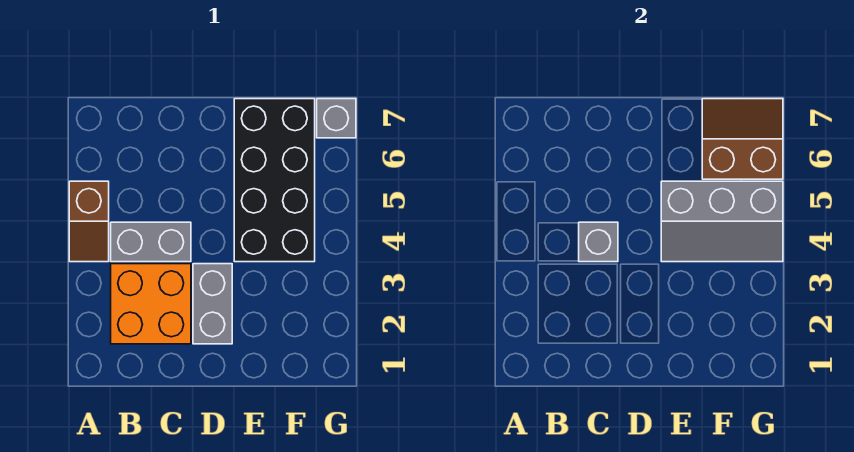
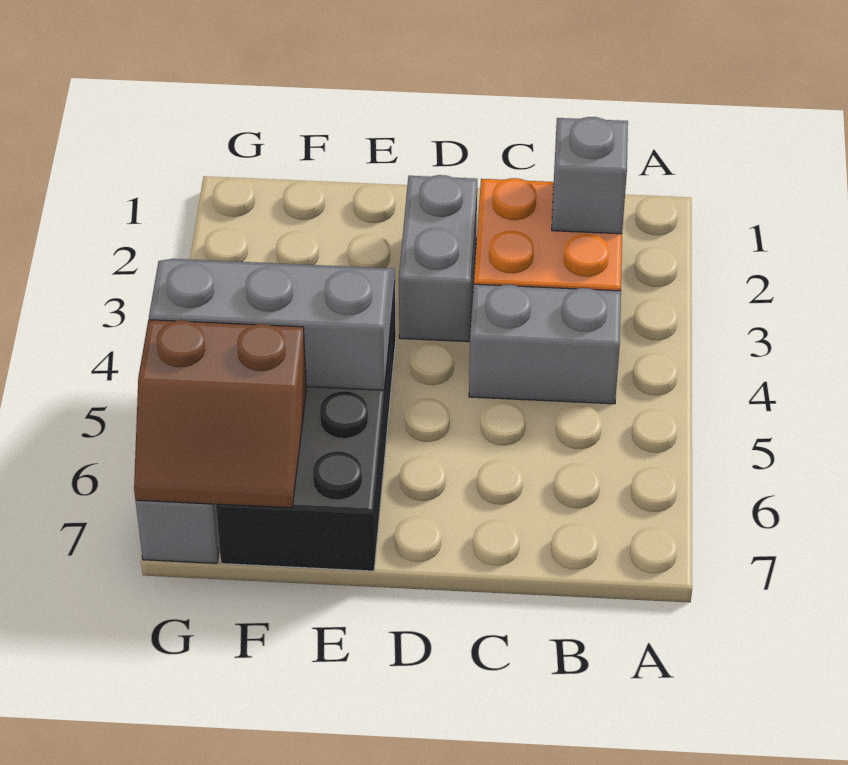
brown slope A4:A5 level 1 top 5 -> none
grey brick C4 level 2 -> grey brick B2 level 2

